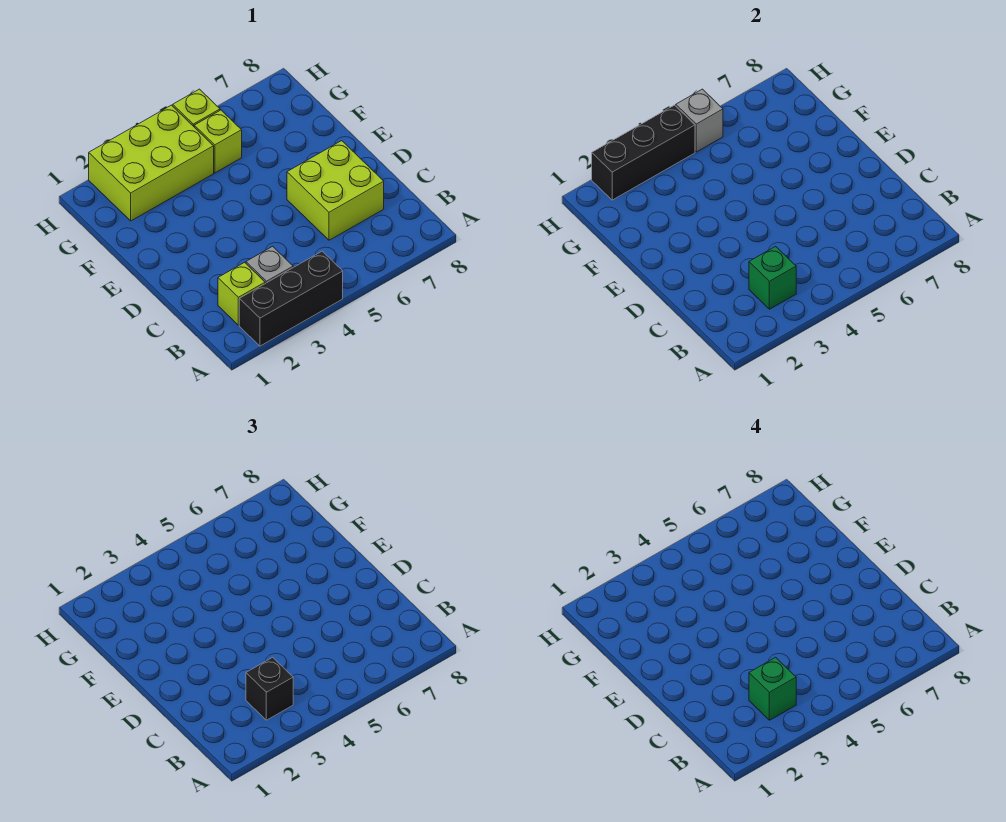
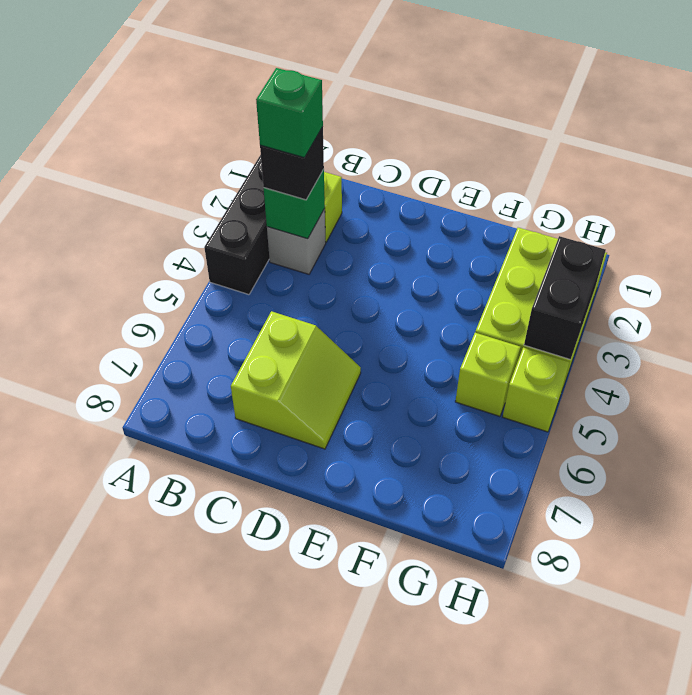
lime brick C6:D7 level 1 -> lime slope C6:D7 level 1 top C
black brick H2:H4 level 2 -> black brick H3:H4 level 2
grey brick H5 level 2 -> none

